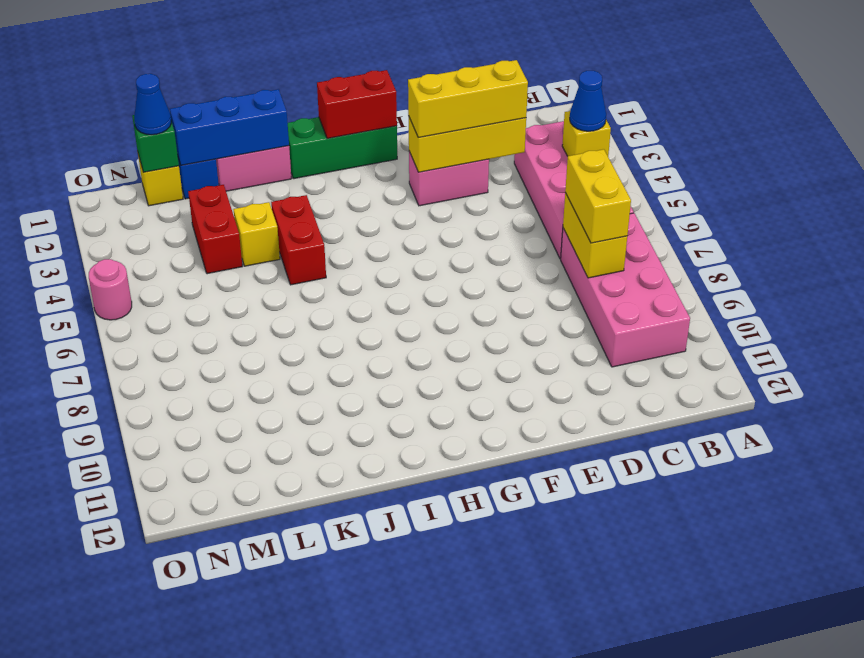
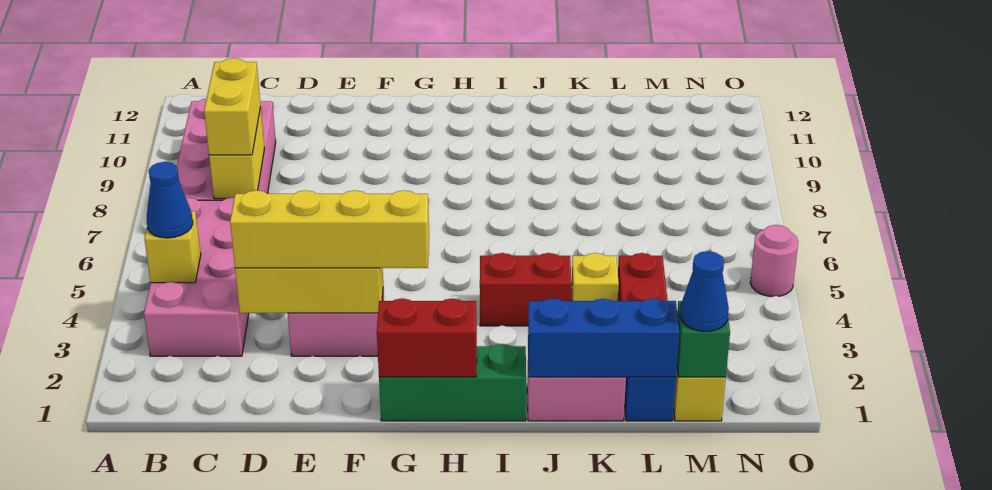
yellow brick D3:F3 level 3 -> yellow brick D3:G3 level 3
red brick J4:J5 level 1 -> red brick I4:J4 level 1

